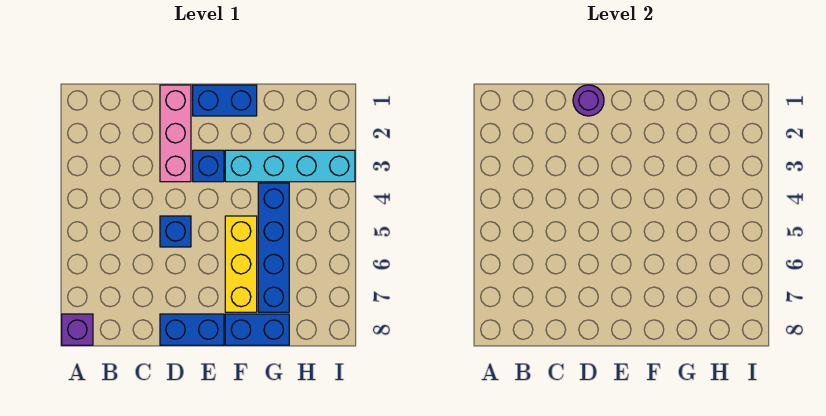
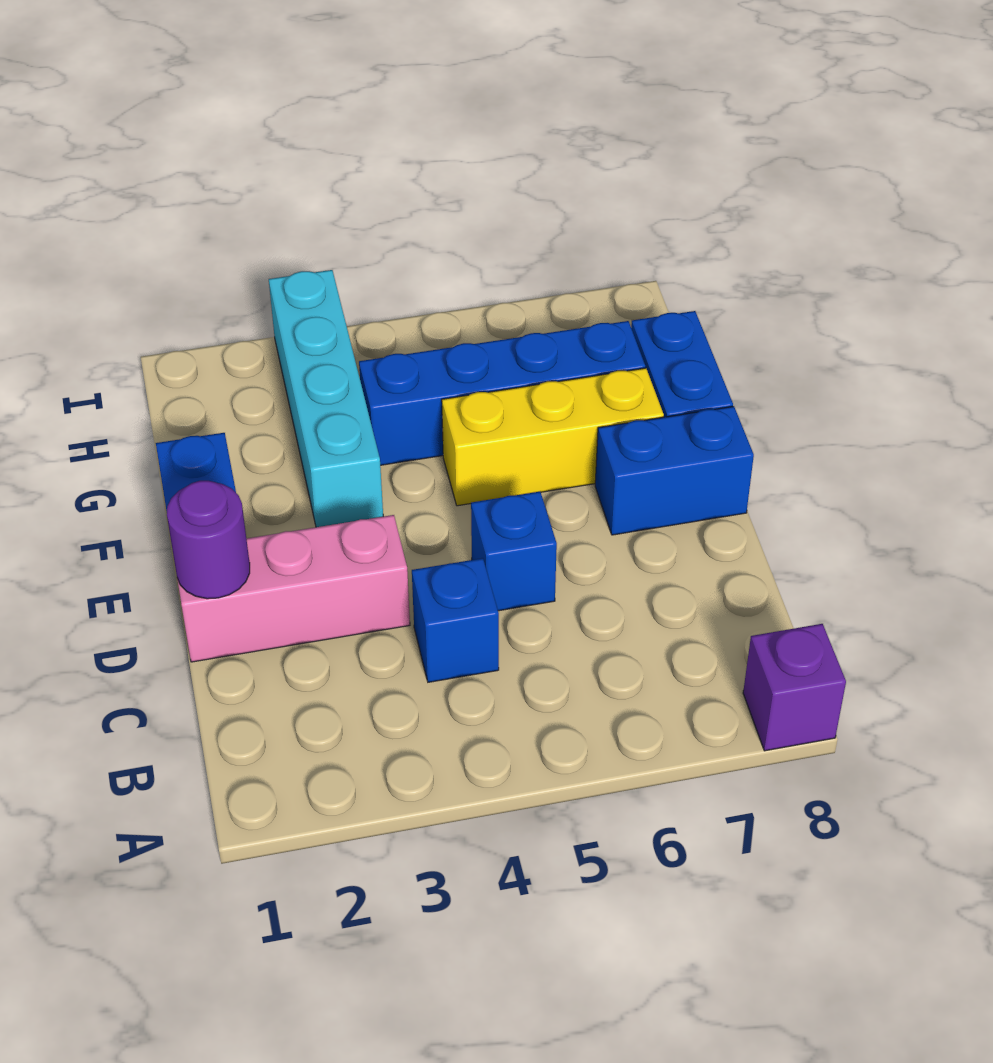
blue brick D8:E8 level 1 -> blue brick E7:E8 level 1
blue brick E3 level 1 -> blue brick C4 level 1

